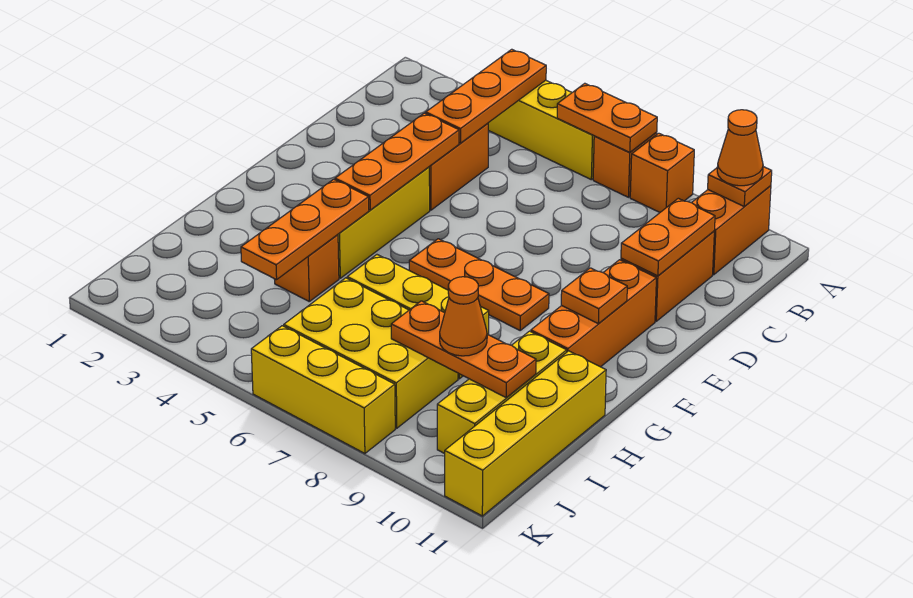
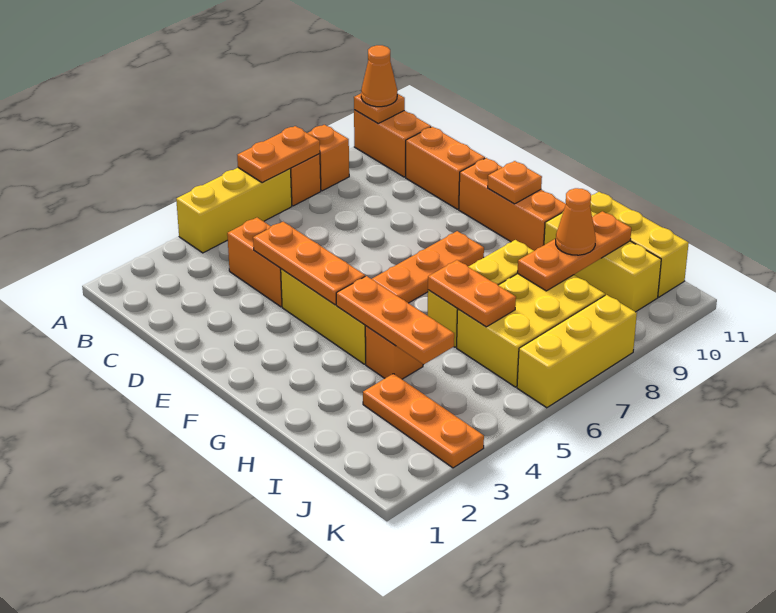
orange plate A4:C4 level 2 -> orange plate I3:K3 level 1
orange plate C10:D10 level 2 -> orange plate H6:I6 level 2
yellow brick H11:K11 level 1 -> yellow brick H11:J11 level 1

